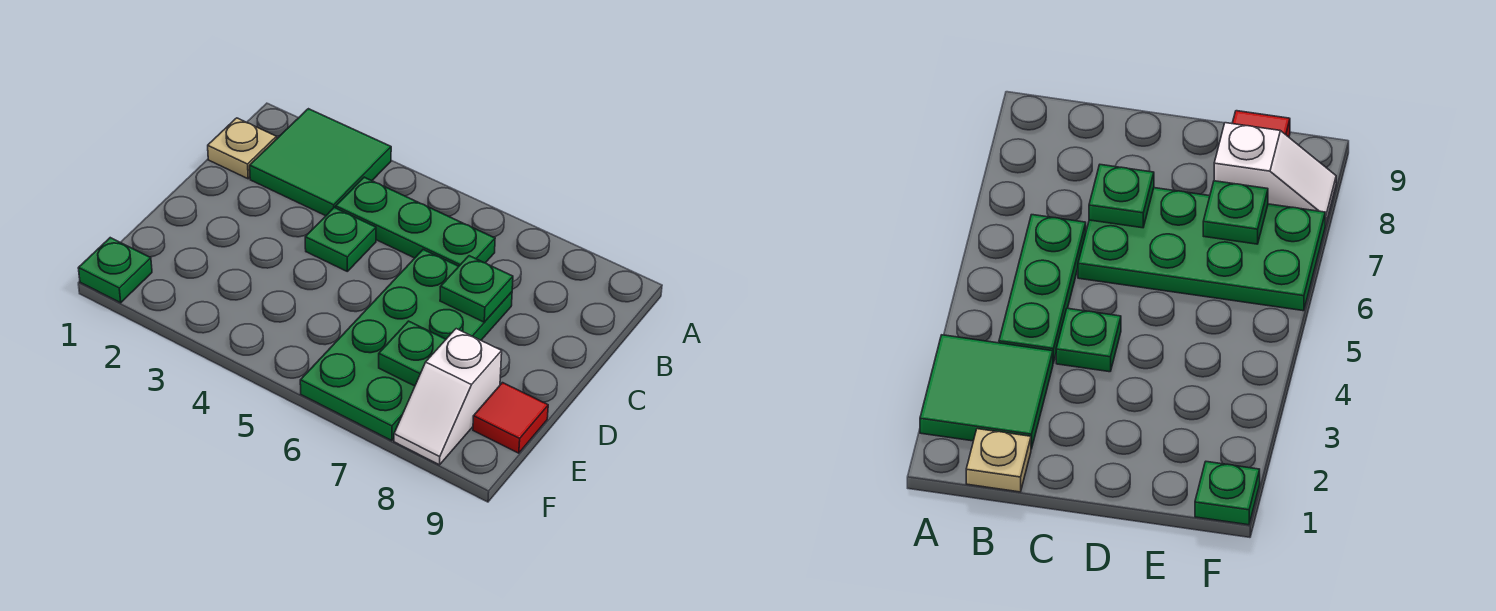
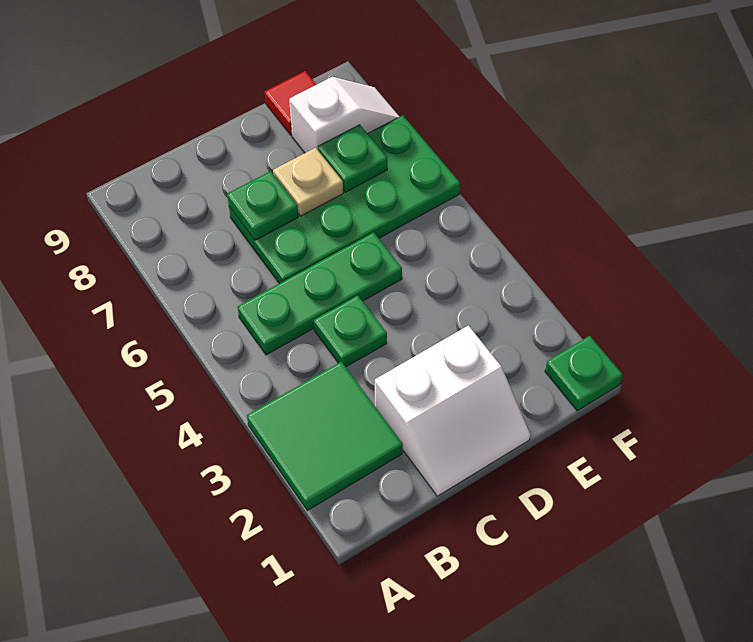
tan plate B1 level 1 -> tan plate D7 level 2
green plate B4:B6 level 1 -> green plate B5:D5 level 1
none -> white slope C1:D2 level 1 top 2

